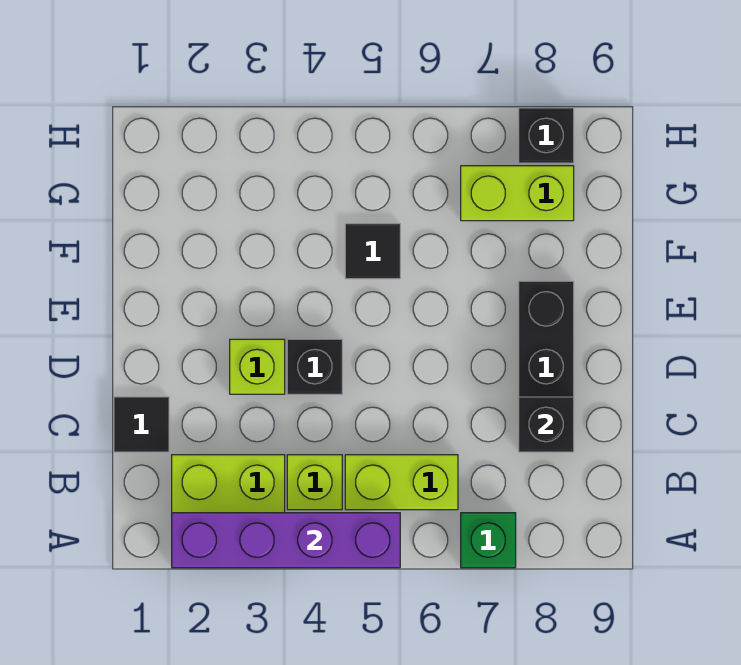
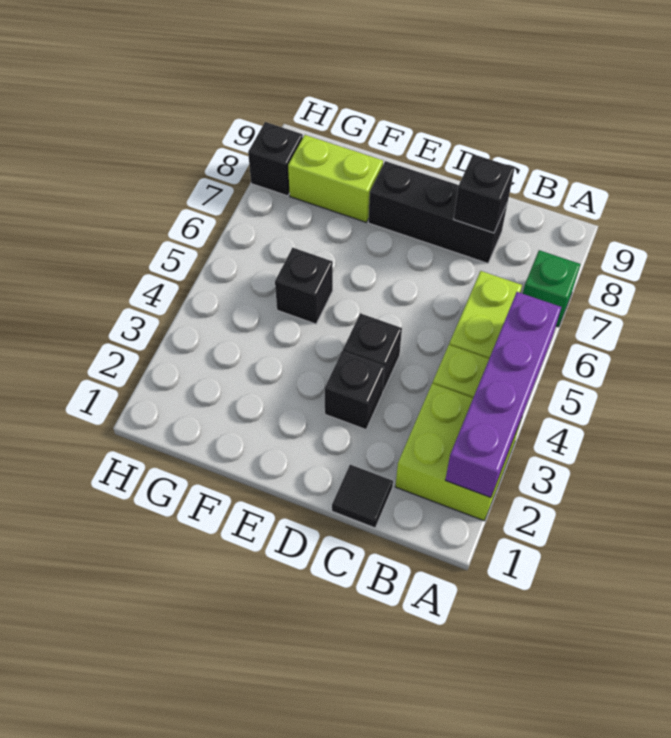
lime brick D3 level 1 -> black brick D3 level 1
black tile F5 level 1 -> black brick F5 level 1
lime brick G7:G8 level 1 -> lime brick F8:G8 level 1

